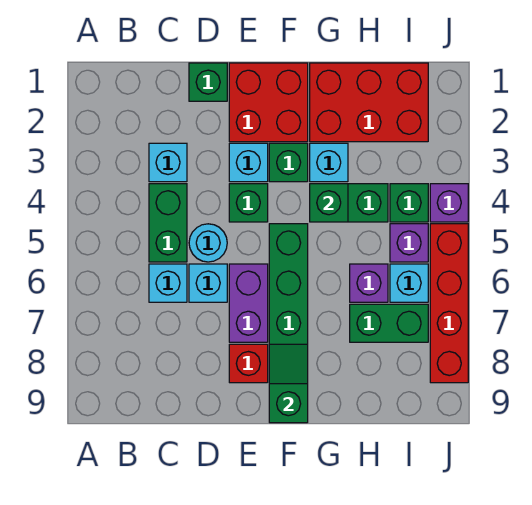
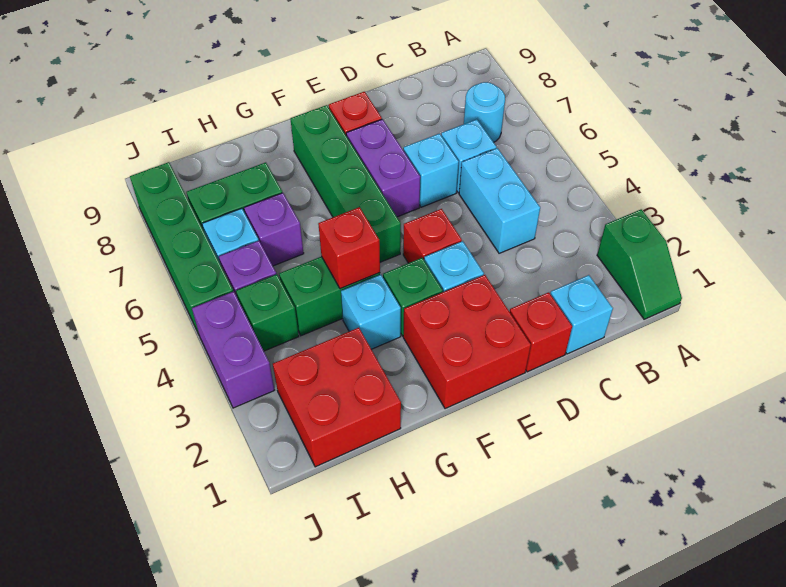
cyan brick C3 level 1 -> cyan brick C1 level 1
green brick C4:C5 level 1 -> cyan brick C4:C5 level 1
green brick D1 level 1 -> red brick D1 level 1
cyan round brick D5 level 1 -> cyan round brick B7 level 1
green brick E4 level 1 -> red brick E4 level 1
green slope F8:F9 level 2 top 9 -> green slope A1:A2 level 1 top 2
red brick G1:I2 level 1 -> red brick H1:I2 level 1
green brick G4 level 2 -> red brick G4 level 2
purple brick J4 level 1 -> purple brick J3:J4 level 1
red brick J5:J8 level 1 -> green brick J5:J8 level 1

